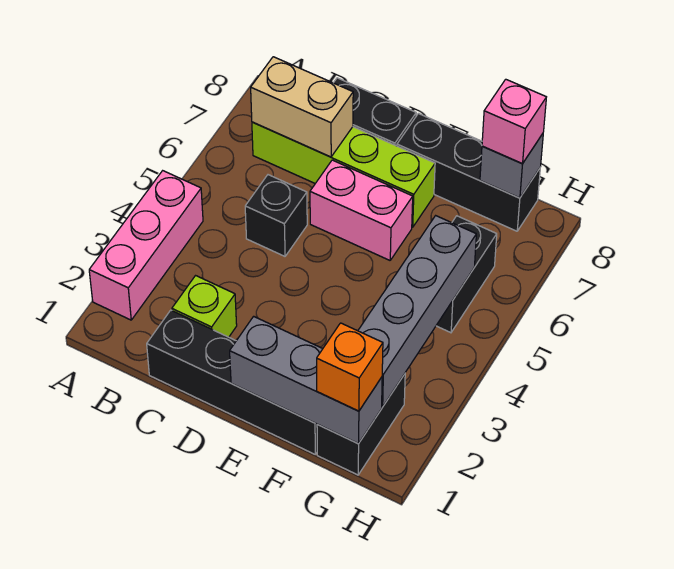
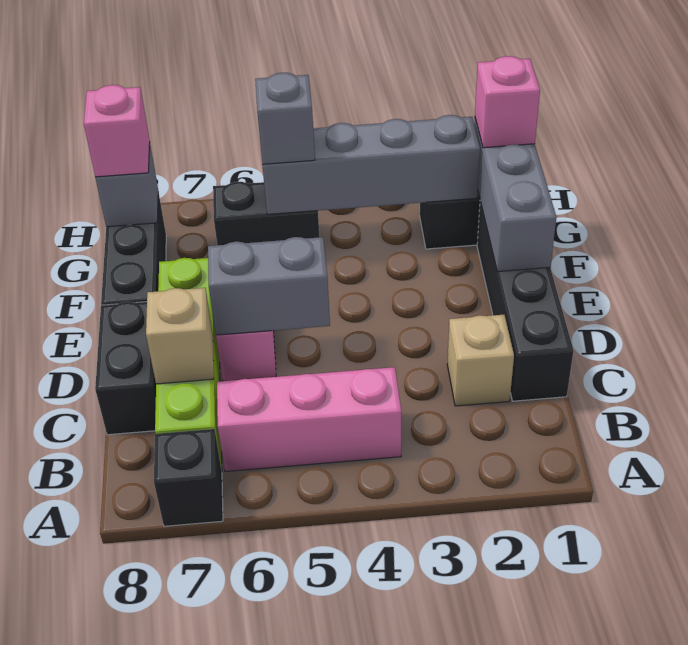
pink brick A2:A4 level 1 -> pink brick B4:B6 level 1
tan brick B7:C7 level 2 -> tan brick C7 level 2
lime brick C2 level 1 -> tan brick C2 level 1
black brick C5 level 1 -> black brick A7 level 1
none -> grey brick D5:D6 level 2
orange brick G1 level 3 -> pink brick G1 level 3
none -> grey brick G5 level 3

